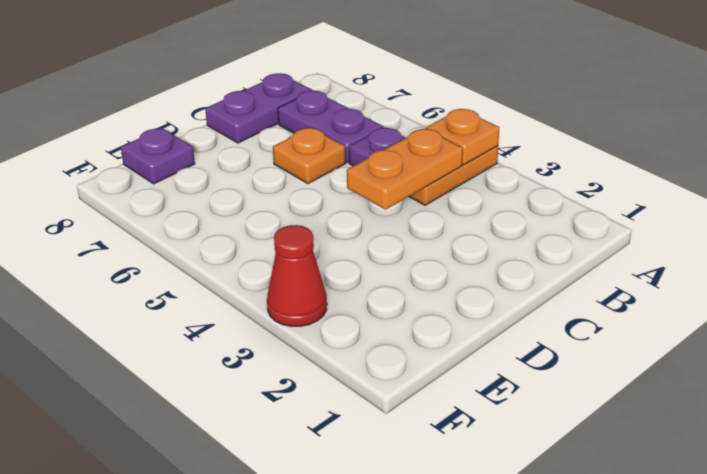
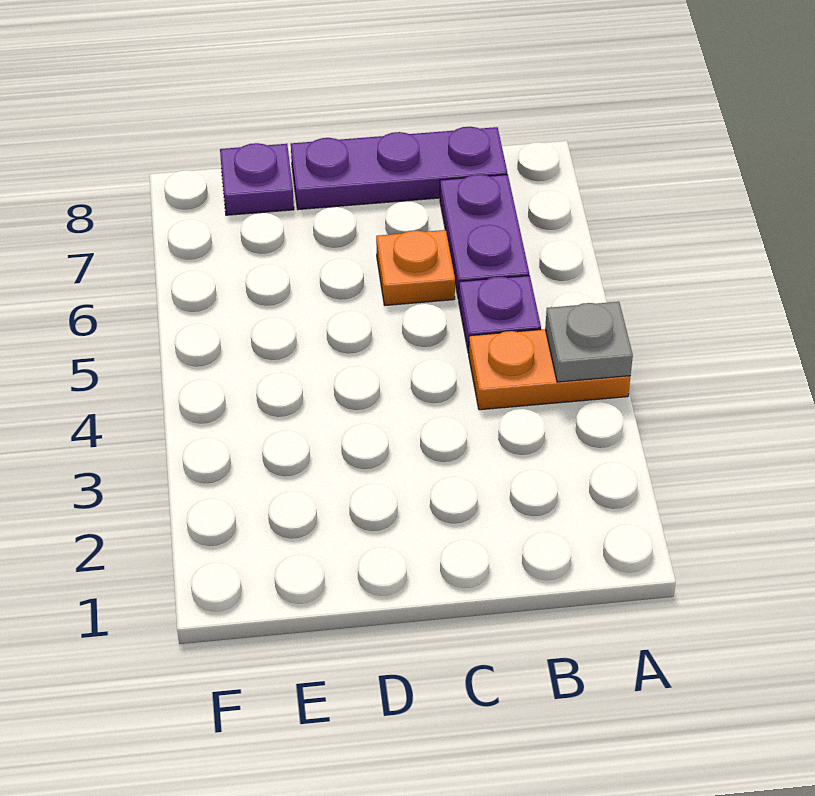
orange plate A4 level 2 -> grey plate A4 level 2
orange plate B4:C4 level 2 -> none
purple plate B8:C8 level 1 -> purple plate B8:D8 level 1
red cone F3 level 1 -> none

